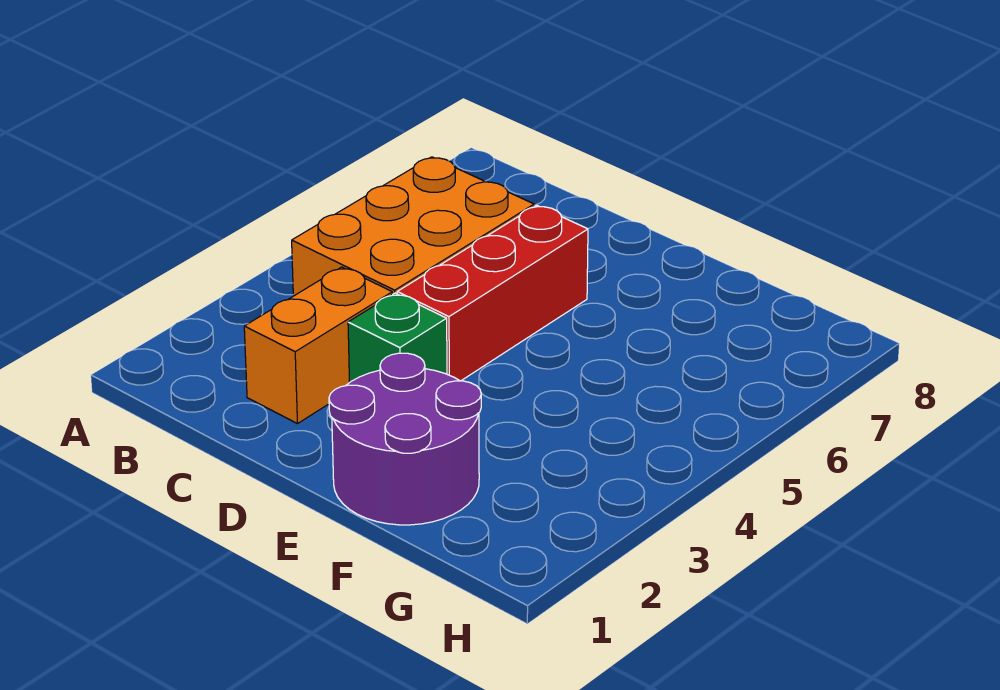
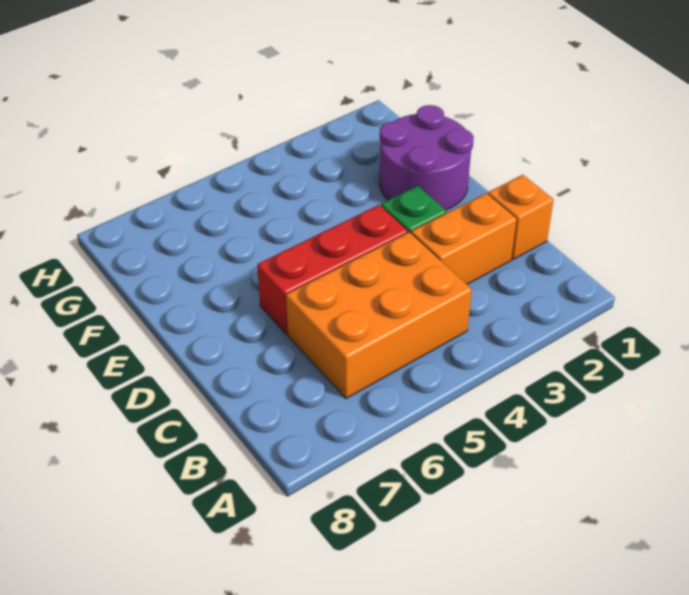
none -> orange brick C1 level 1

